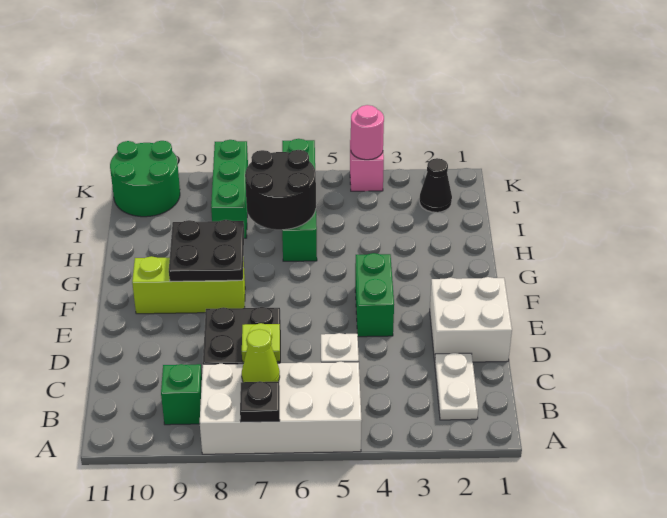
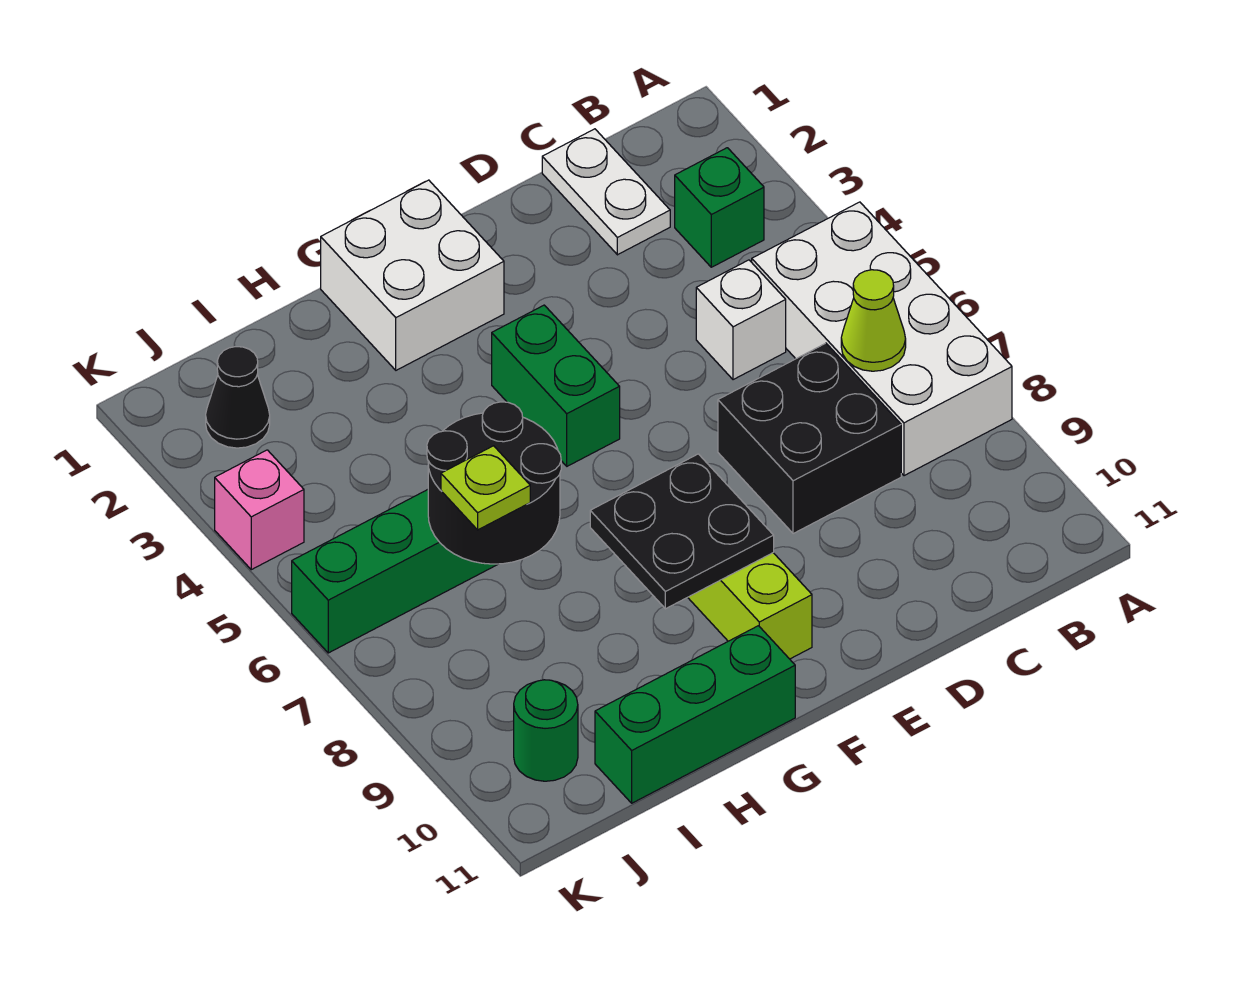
black plate A7 level 2 -> none
white plate B2:C2 level 1 -> white plate C1:C2 level 1
green brick B9 level 1 -> green brick B3 level 1
lime plate C7 level 2 -> lime plate I7 level 3
white brick D1:E2 level 1 -> white brick F1:G2 level 1
green brick E4:F4 level 1 -> green brick F4:F5 level 1
green brick I8:K8 level 1 -> green brick G11:I11 level 1
green round brick J10:K11 level 1 -> green round brick J10 level 1
pink round brick K4 level 2 -> none

